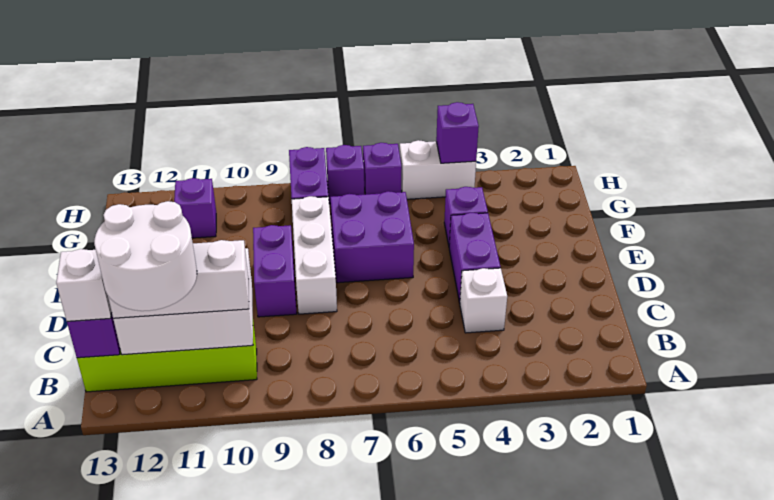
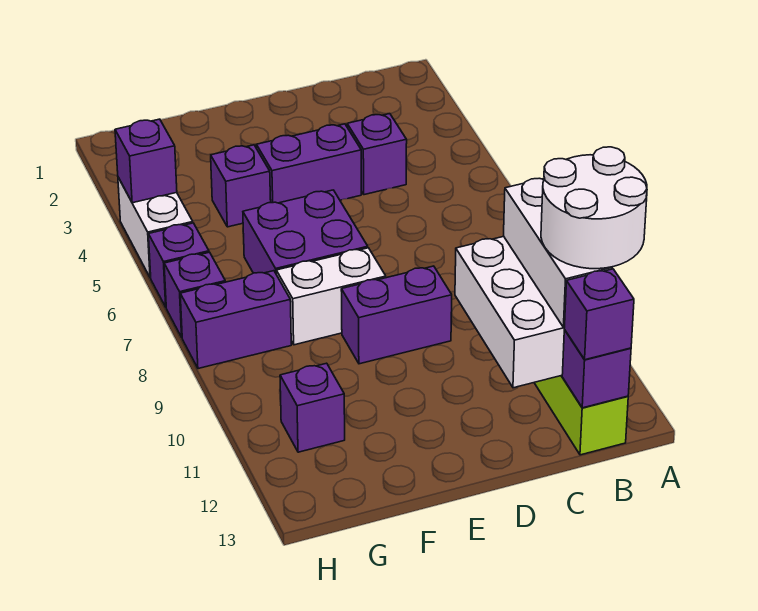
white brick B13 level 3 -> purple brick B13 level 3
white brick C4 level 1 -> purple brick C4 level 1
white brick D8:F8 level 1 -> white brick E8:F8 level 1

